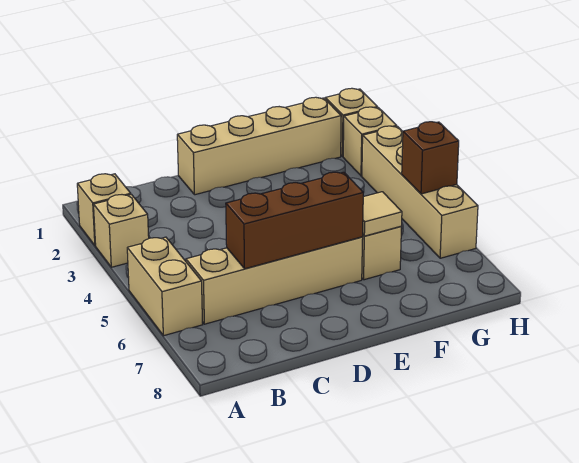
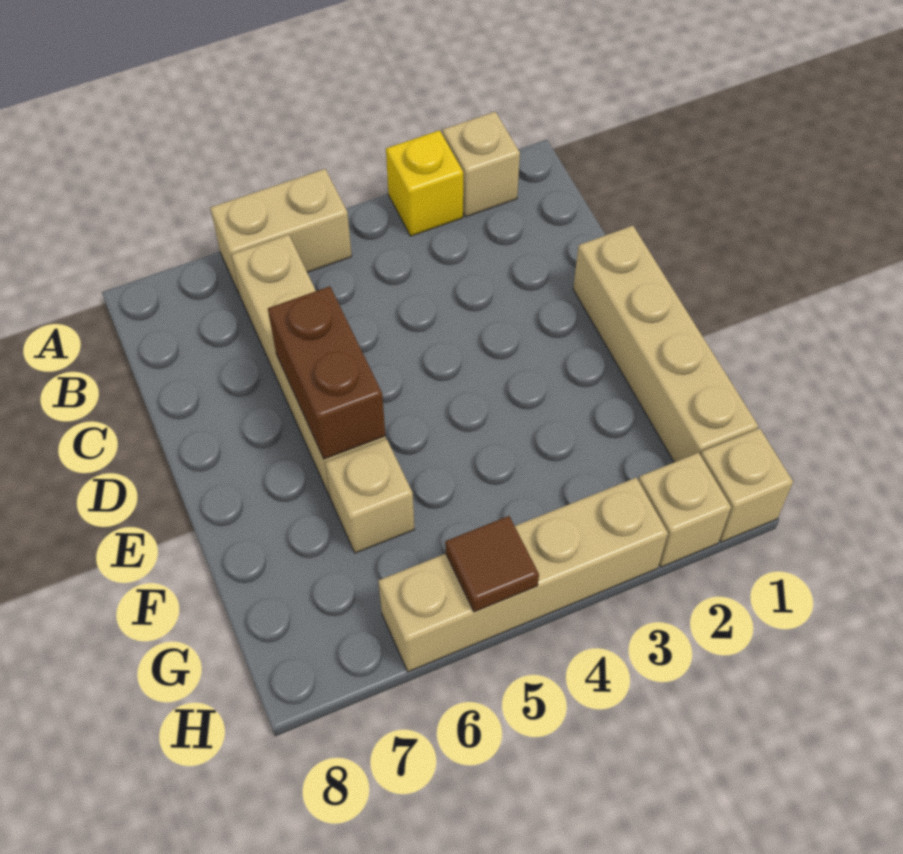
tan brick A3 level 1 -> yellow brick A3 level 1
brown brick C6:E6 level 2 -> brown brick D6:E6 level 2
tan tile F6 level 2 -> none
brown brick H5 level 2 -> brown tile H5 level 2

